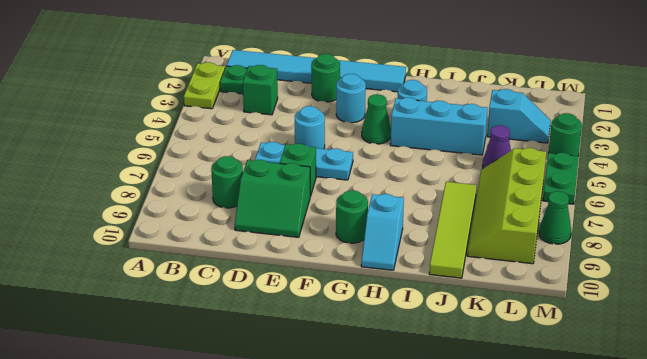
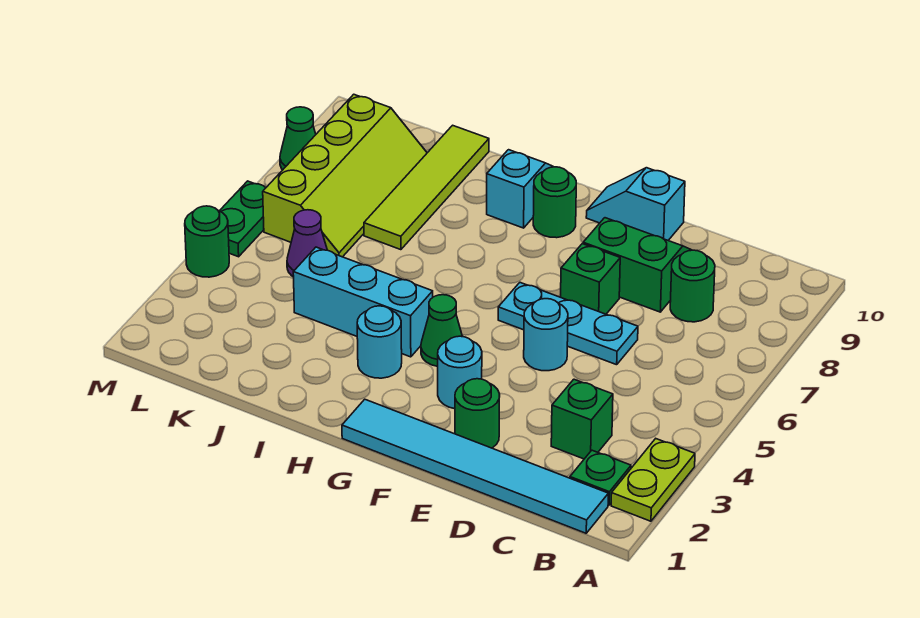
cyan slope K3:L3 level 1 top K -> cyan slope E10:F10 level 1 top E

